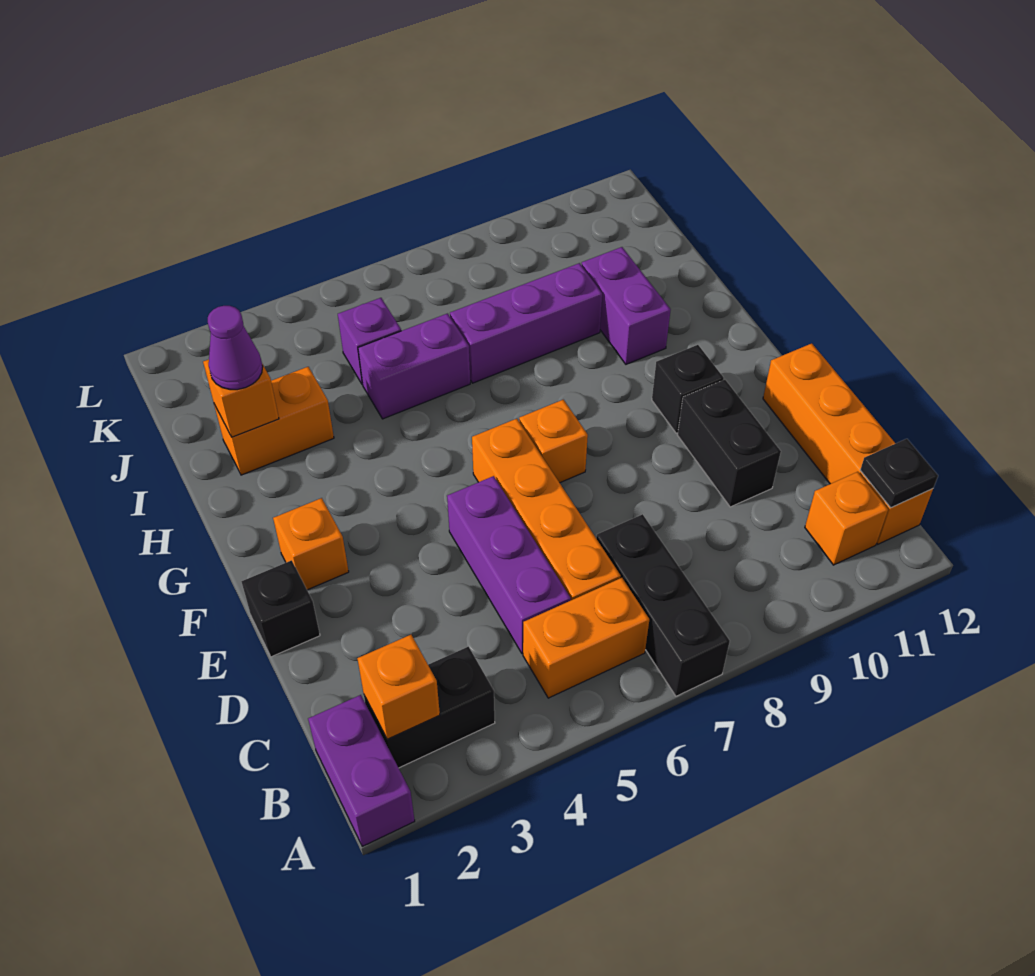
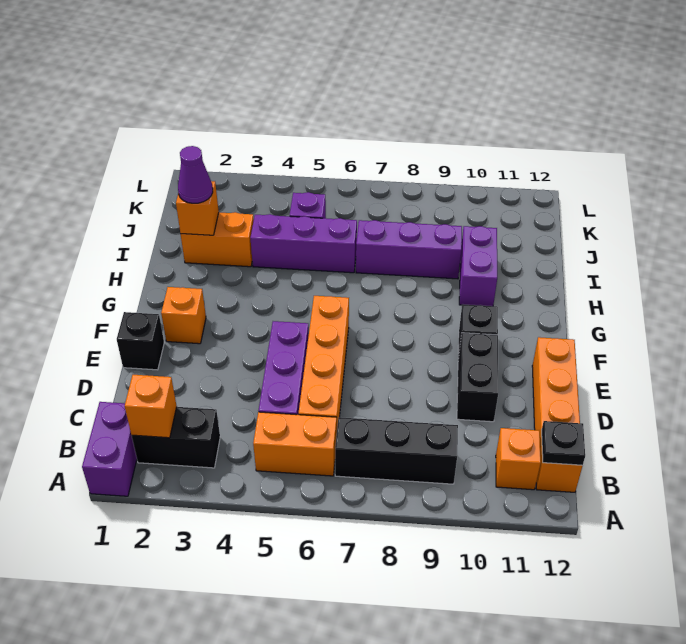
black brick A7:C7 level 1 -> black brick B7:B9 level 1
orange brick F7 level 1 -> none
purple brick I5:I6 level 1 -> purple brick I4:I6 level 1

